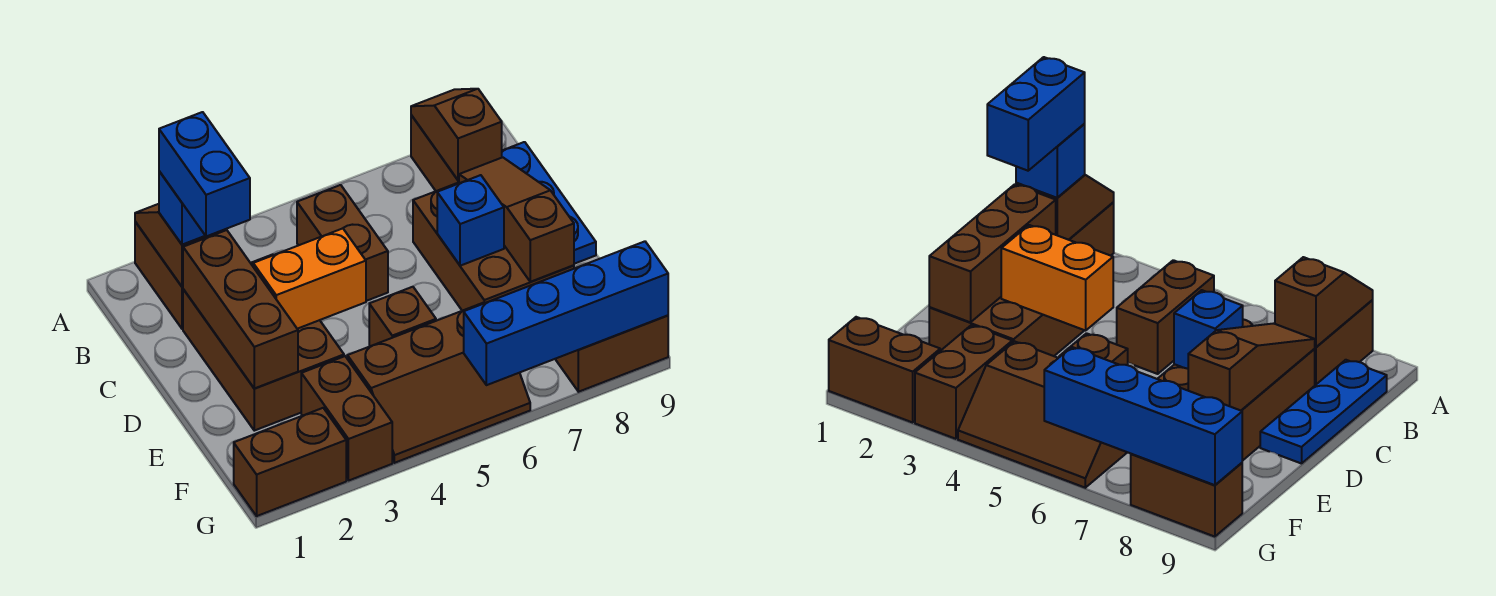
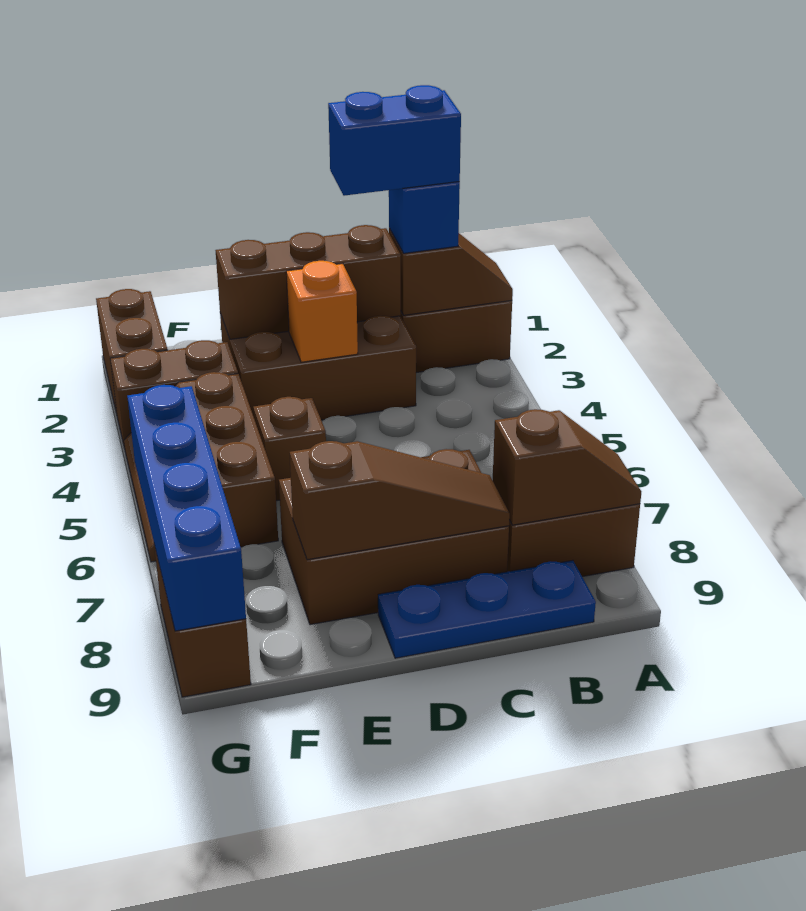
brown brick B5:C5 level 1 -> none
orange brick D3:D4 level 2 -> orange brick D3 level 2
blue brick D7 level 2 -> none

